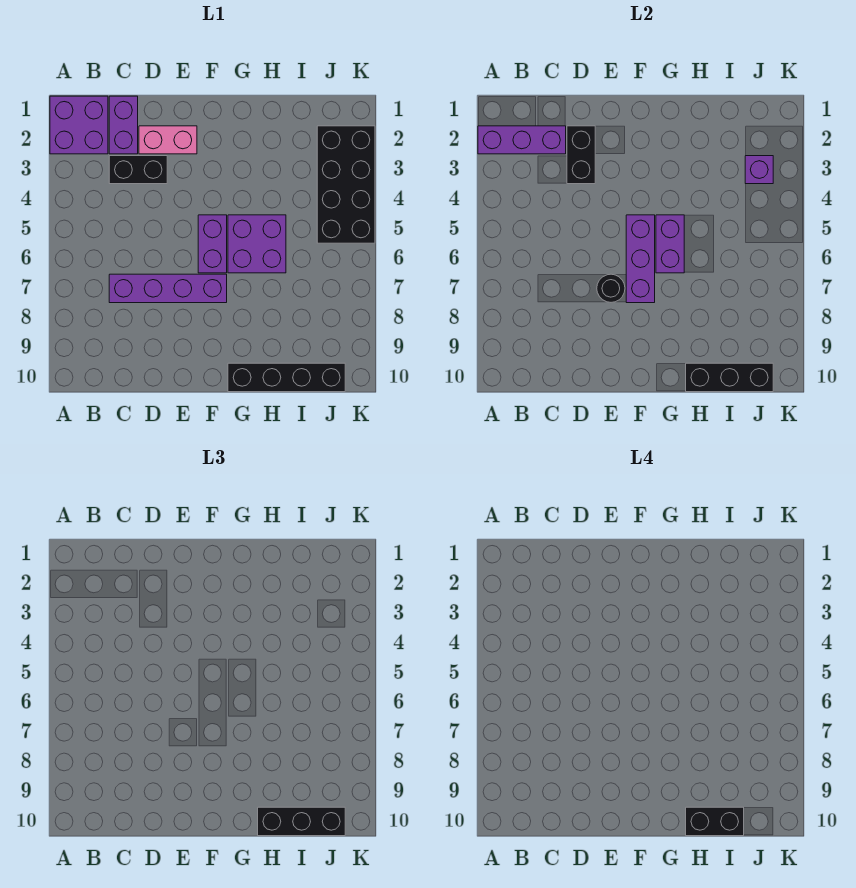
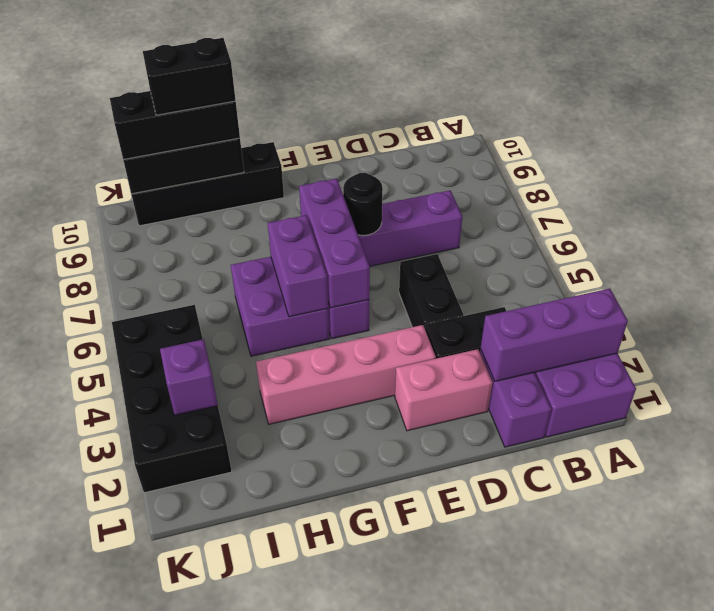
black brick D2:D3 level 2 -> black brick D4:D5 level 1
none -> pink brick E3:H3 level 1

